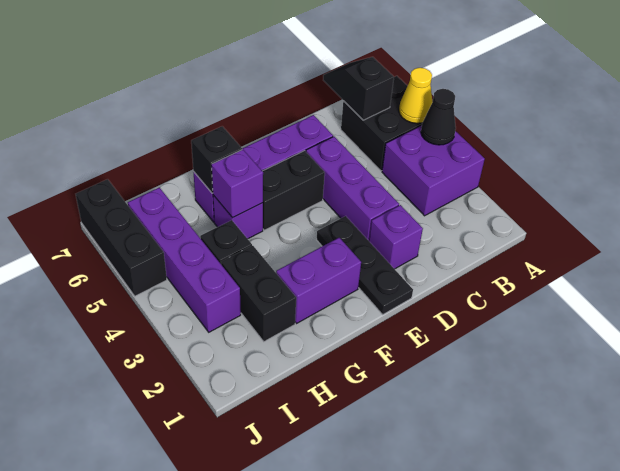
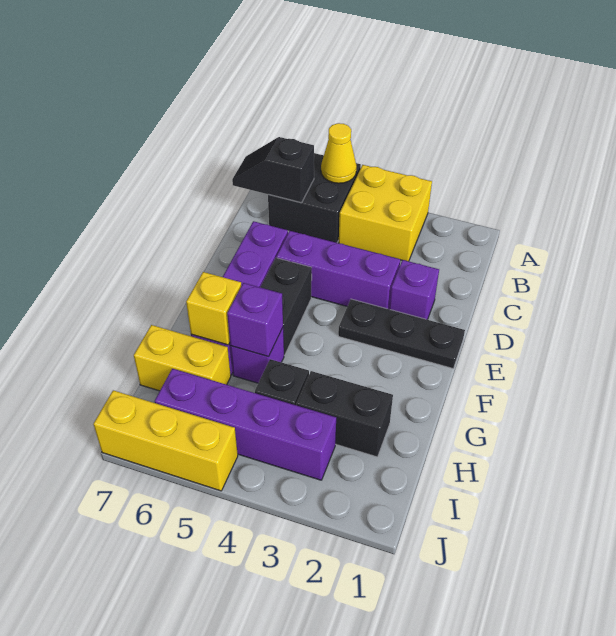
purple brick A3:B4 level 1 -> yellow brick A3:B4 level 1
black cone A4 level 2 -> none
purple brick F2:G2 level 1 -> none
black brick G6 level 2 -> yellow brick G6 level 2
none -> yellow brick H6:H7 level 1
black brick J5:J7 level 1 -> yellow brick J5:J7 level 1

